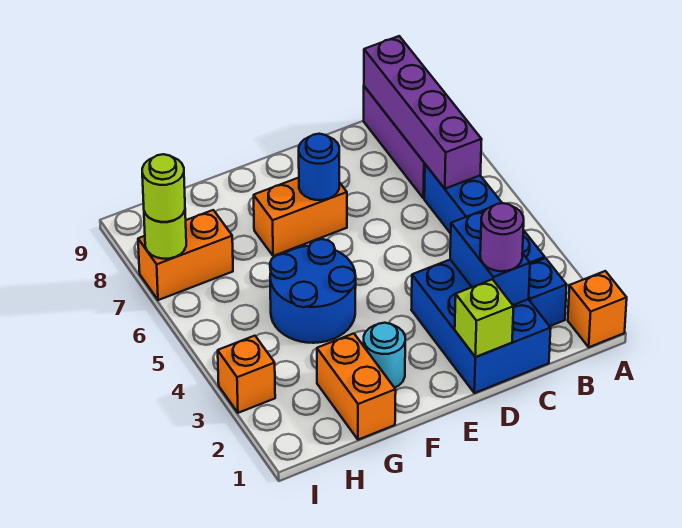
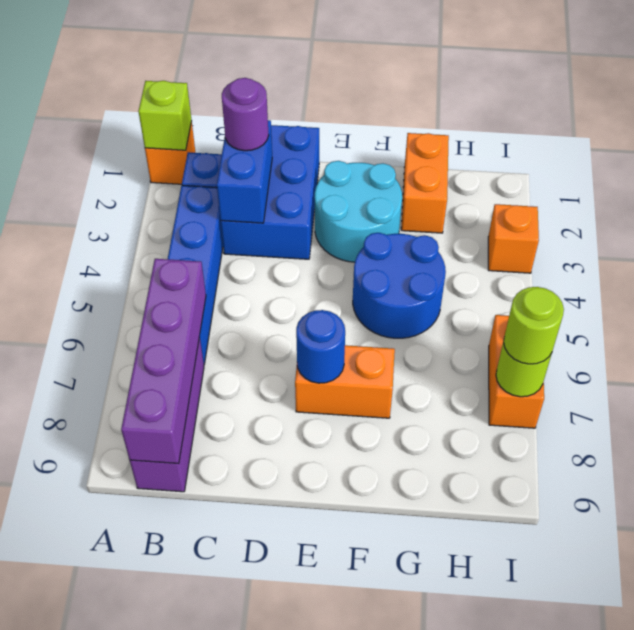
lime brick D1 level 2 -> lime brick A1 level 2
cyan round brick F2 level 1 -> cyan round brick E2:F3 level 1
orange brick H7:I7 level 1 -> orange brick I6:I7 level 1

